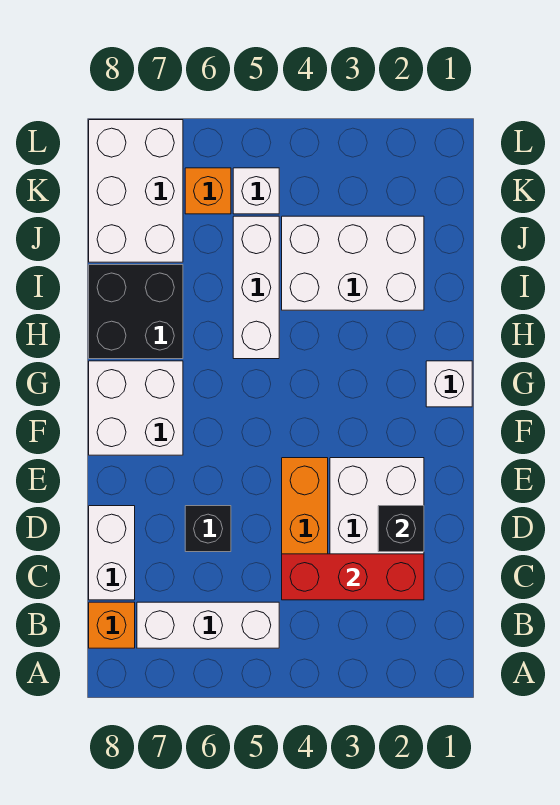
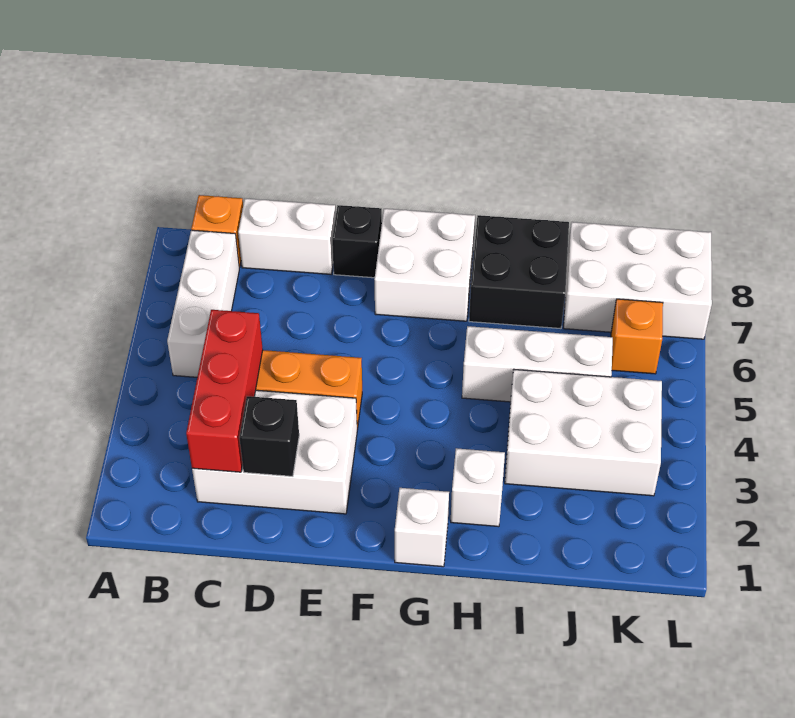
black brick D6 level 1 -> black brick E8 level 1
white brick I2:J4 level 1 -> white brick I3:K4 level 1
white brick K5 level 1 -> white brick H2 level 1

